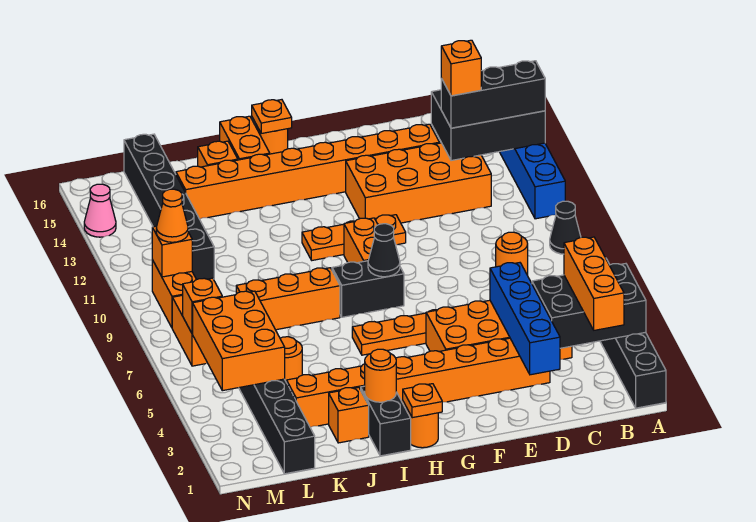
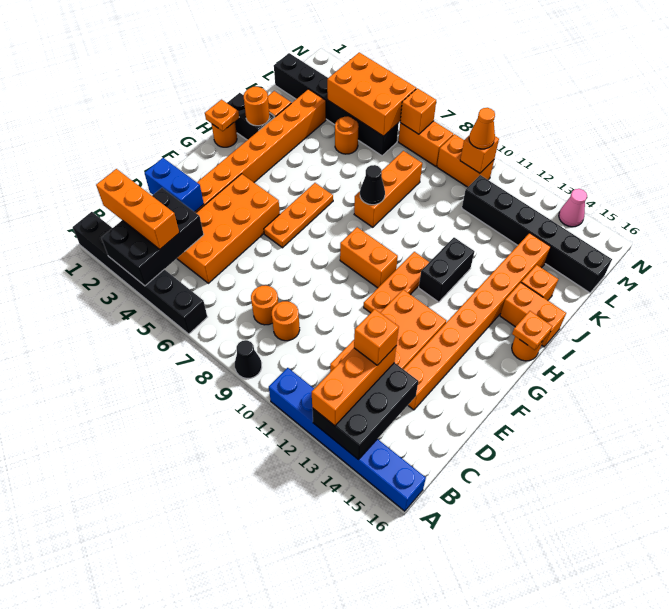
black brick A13:C13 level 3 -> orange brick A13:C13 level 3
none -> orange round brick C9 level 1
blue brick D2:D5 level 2 -> blue brick D2:D3 level 2
black brick G8:H8 level 1 -> black brick H12:I12 level 1
black cone G8 level 2 -> black cone I8 level 2

